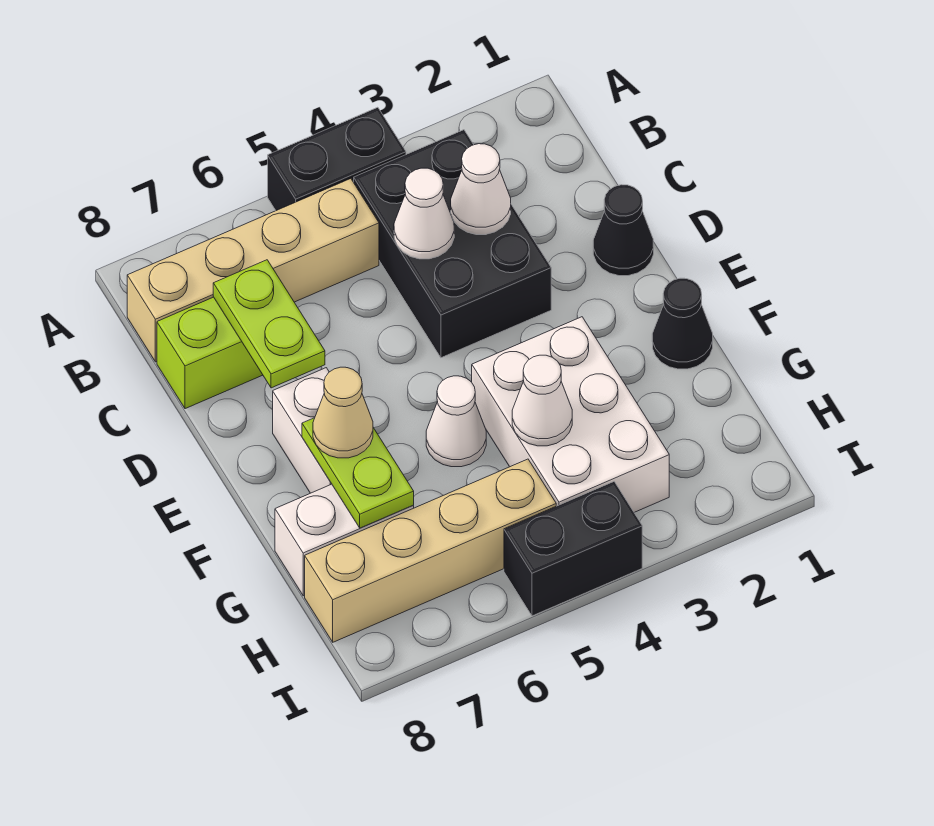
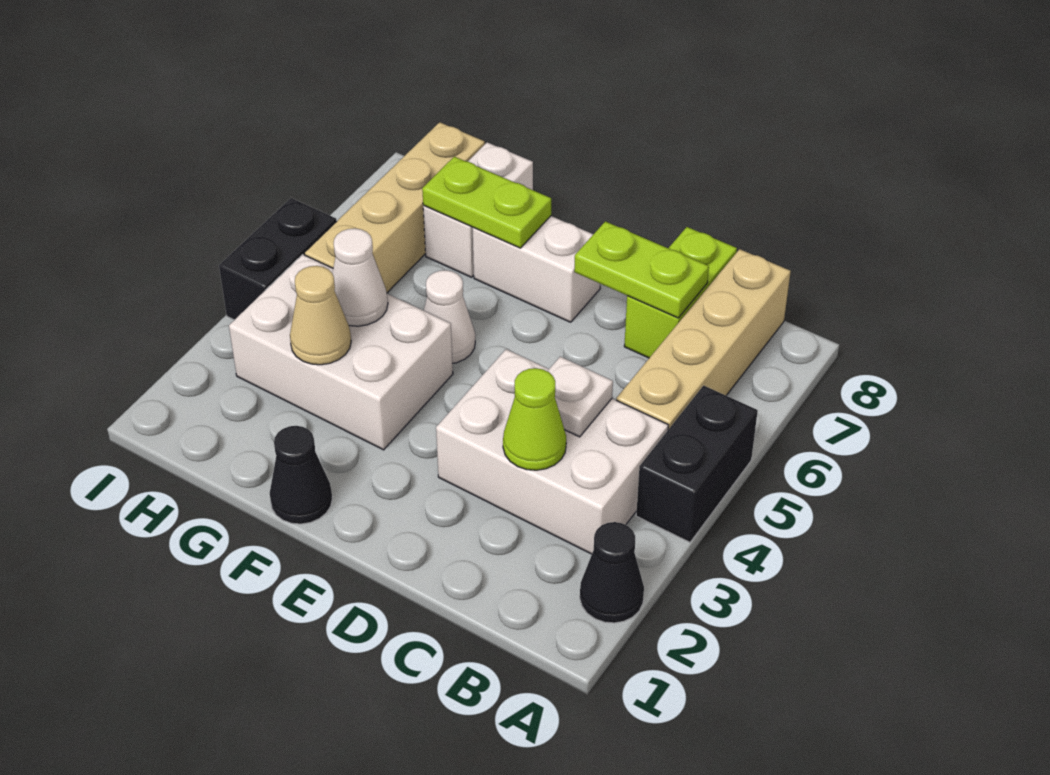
black brick B3:D4 level 1 -> white brick B3:D4 level 1
white cone C3 level 2 -> lime cone C3 level 2
white cone C4 level 2 -> white plate C4 level 2
black cone D1 level 1 -> black cone A2 level 1
tan cone F7 level 3 -> tan cone G3 level 2

